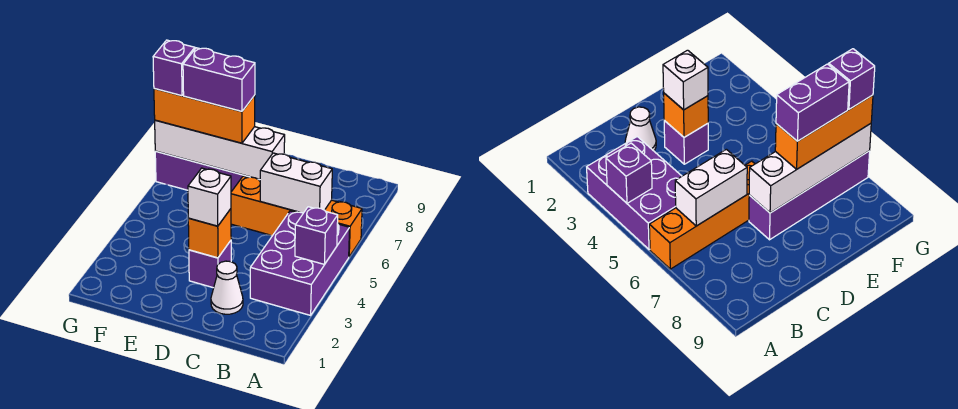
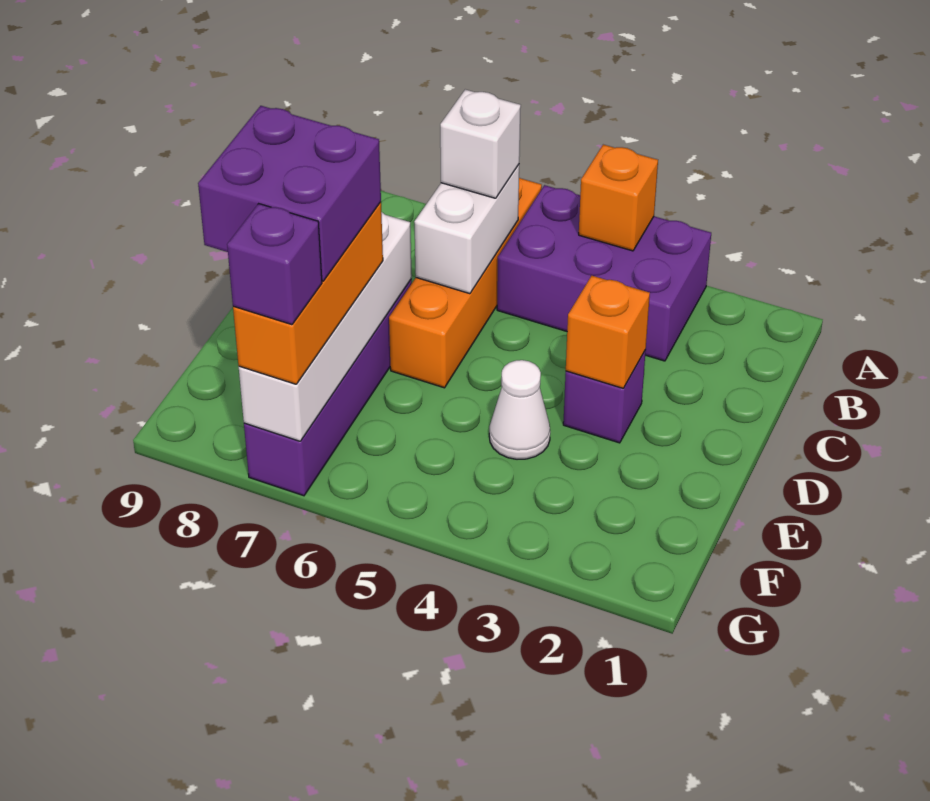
purple brick A4 level 2 -> orange brick A4 level 2
white cone C2 level 1 -> white cone E4 level 1
white brick D3 level 3 -> white brick B6 level 3
purple brick E7:F7 level 4 -> purple brick E7:F8 level 4

